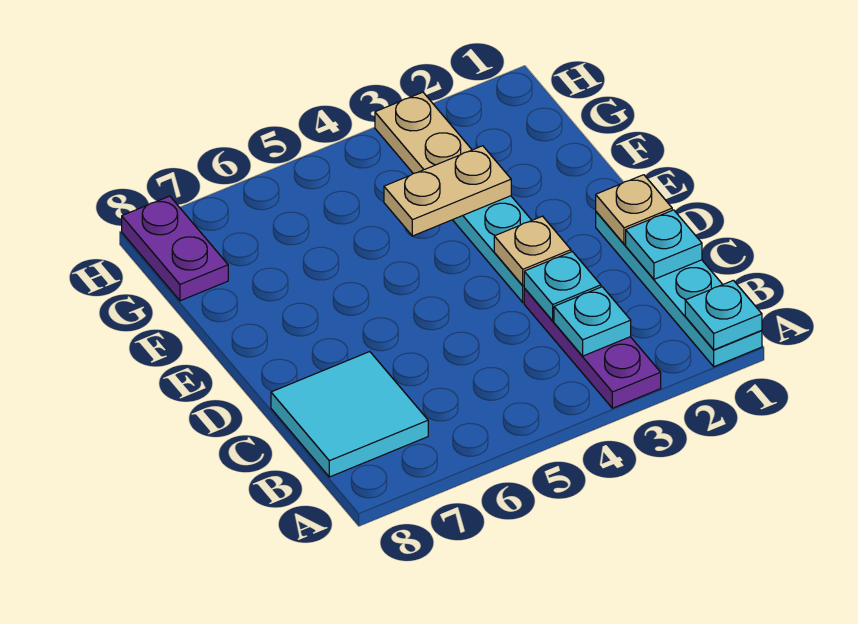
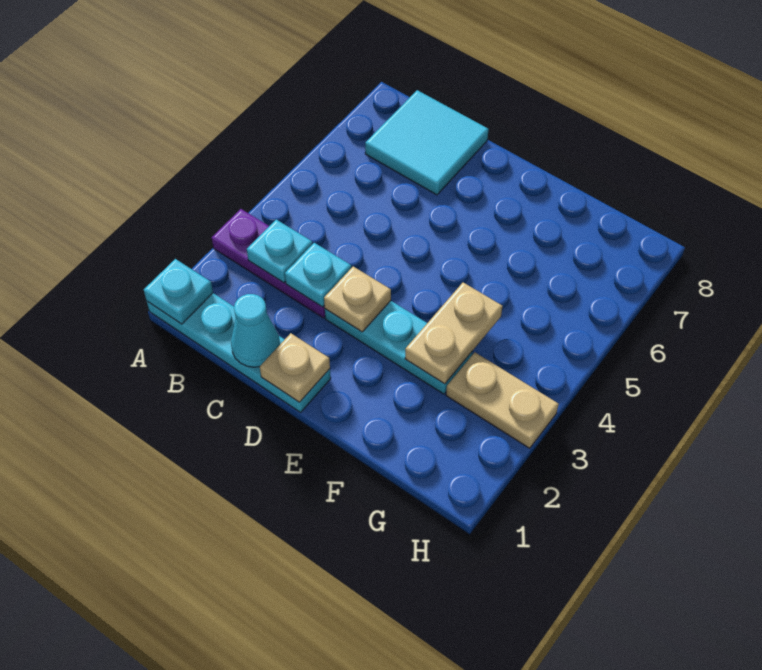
cyan plate C1 level 2 -> cyan cone C1 level 2
purple plate G8:H8 level 1 -> none

